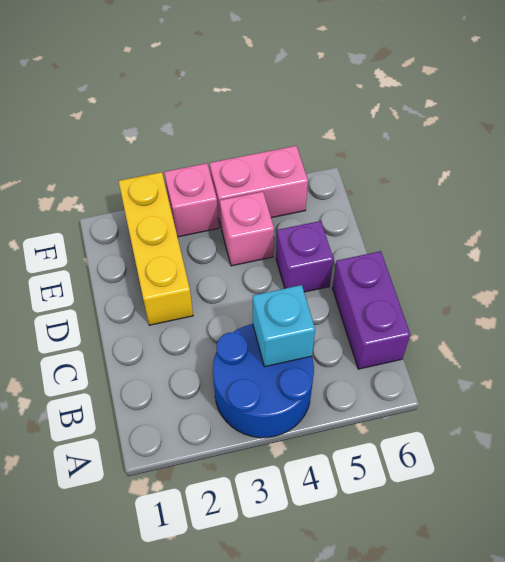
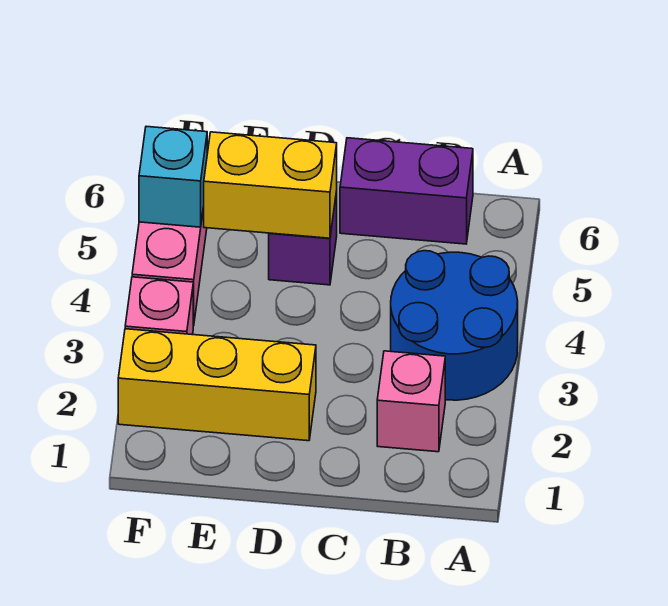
cyan brick B4 level 2 -> cyan brick F5 level 2
none -> yellow brick D5:E5 level 2
pink brick E4 level 1 -> pink brick B2 level 1

